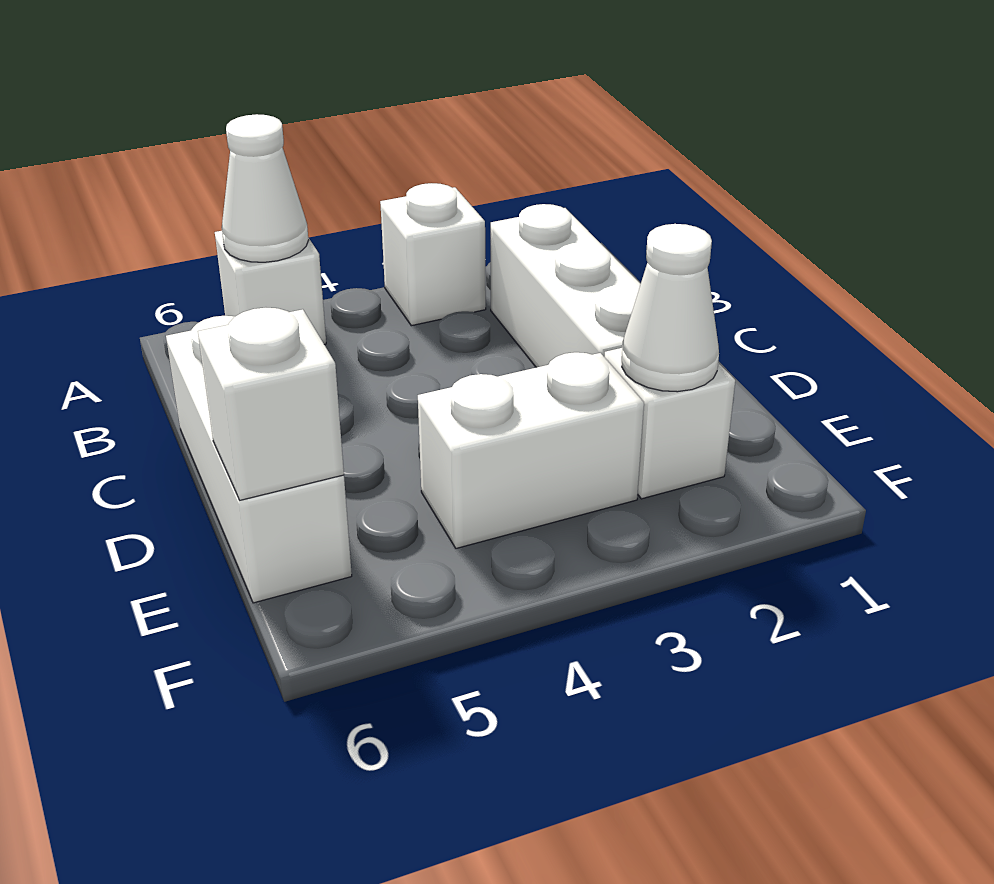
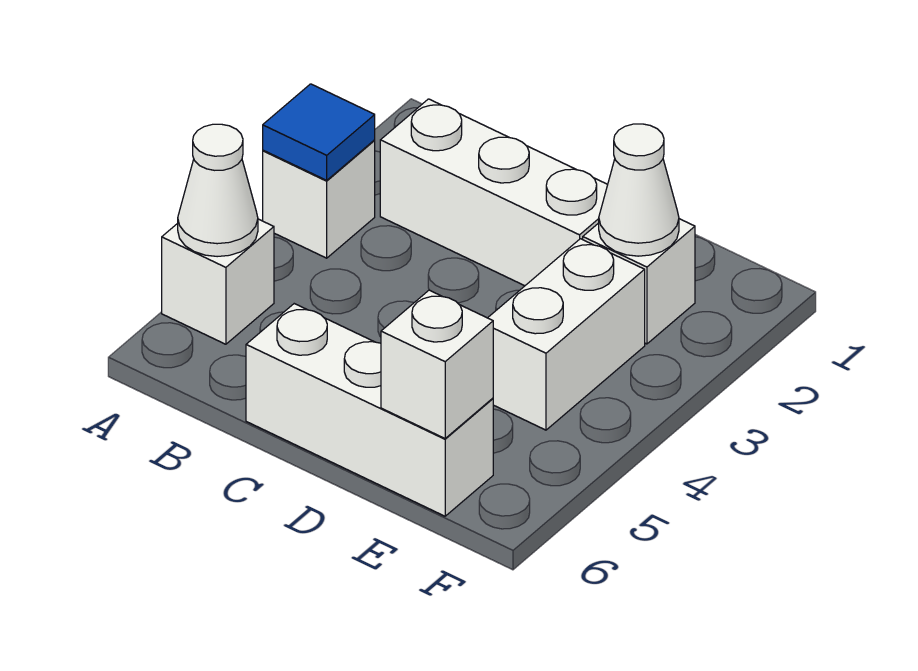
none -> blue tile A3 level 2

